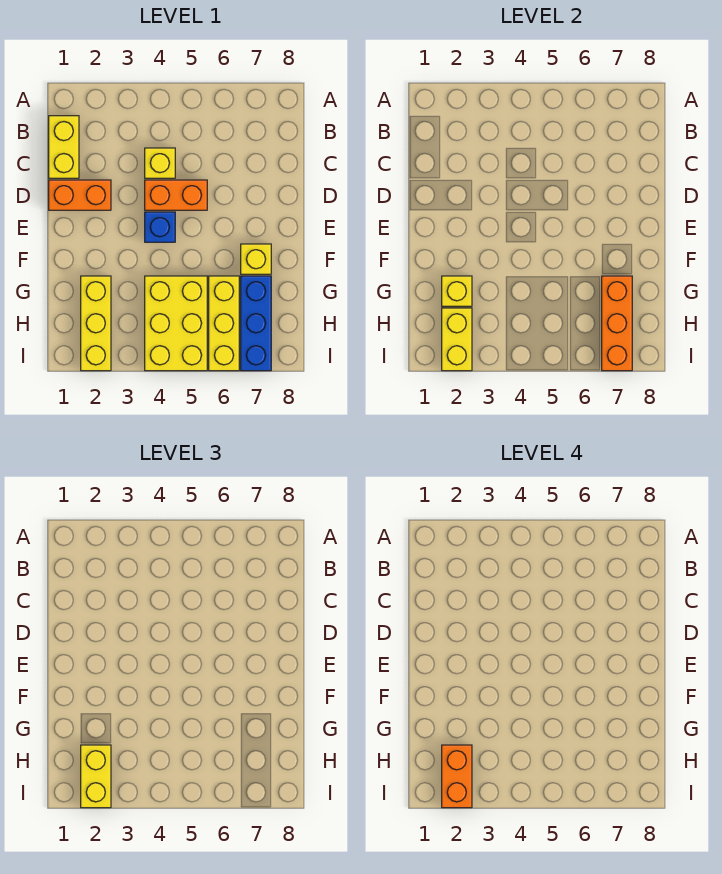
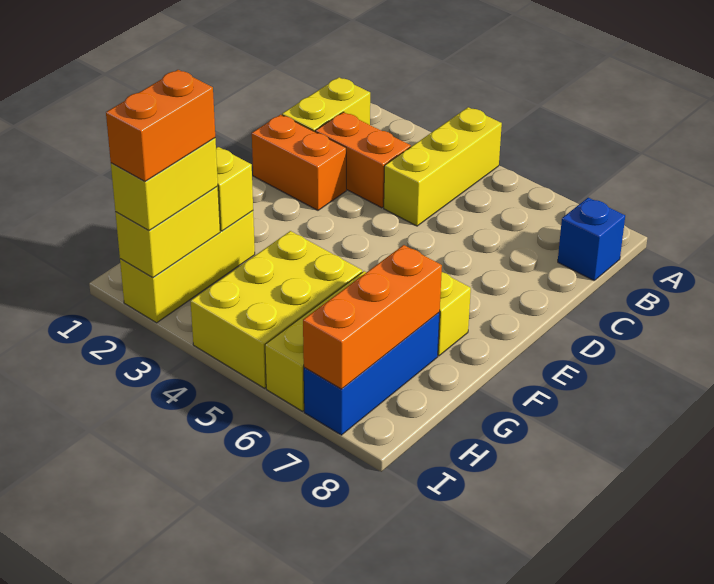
yellow brick C4 level 1 -> yellow brick A4:C4 level 1
orange brick D4:D5 level 1 -> orange brick C2:C3 level 1
blue brick E4 level 1 -> blue brick B8 level 1

